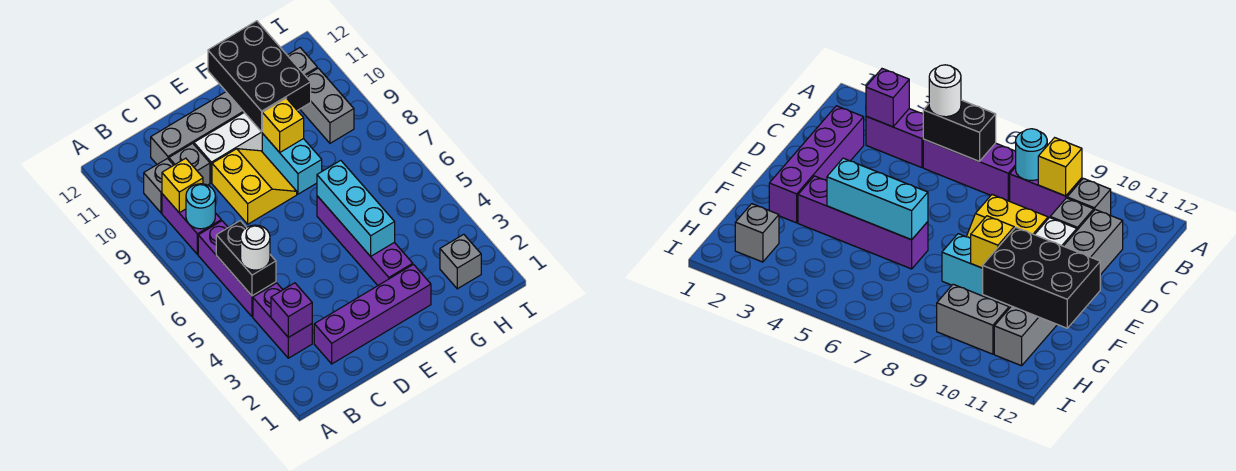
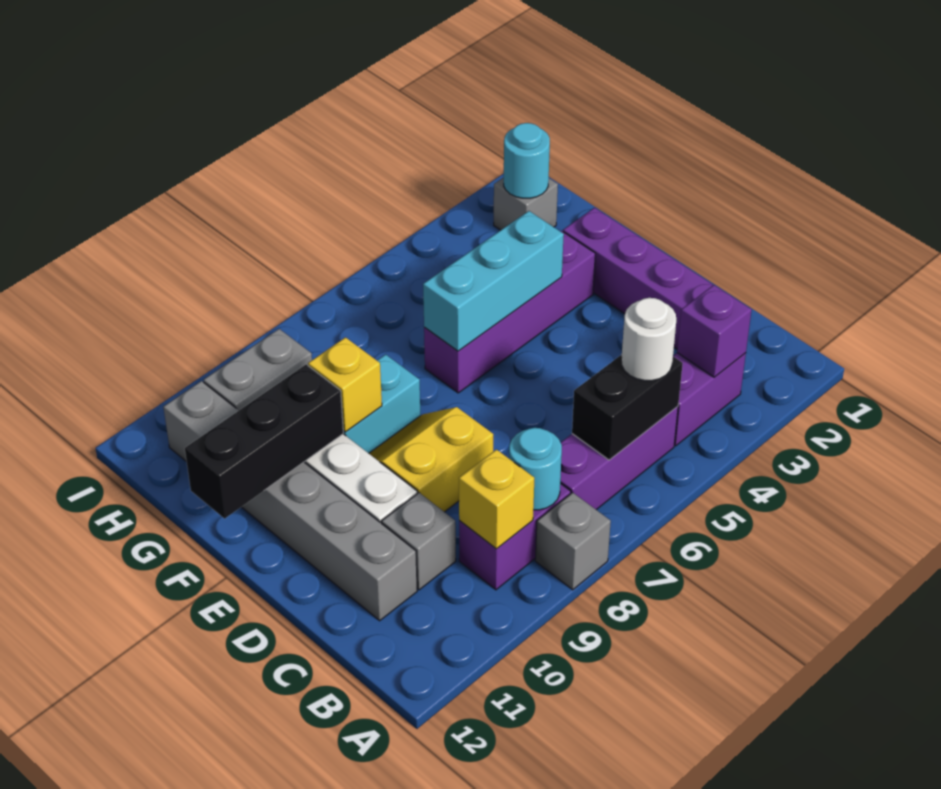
grey brick B10 level 1 -> grey brick A8 level 1
black brick F10:G12 level 2 -> black brick F10:F12 level 2
none -> cyan round brick H2 level 2

